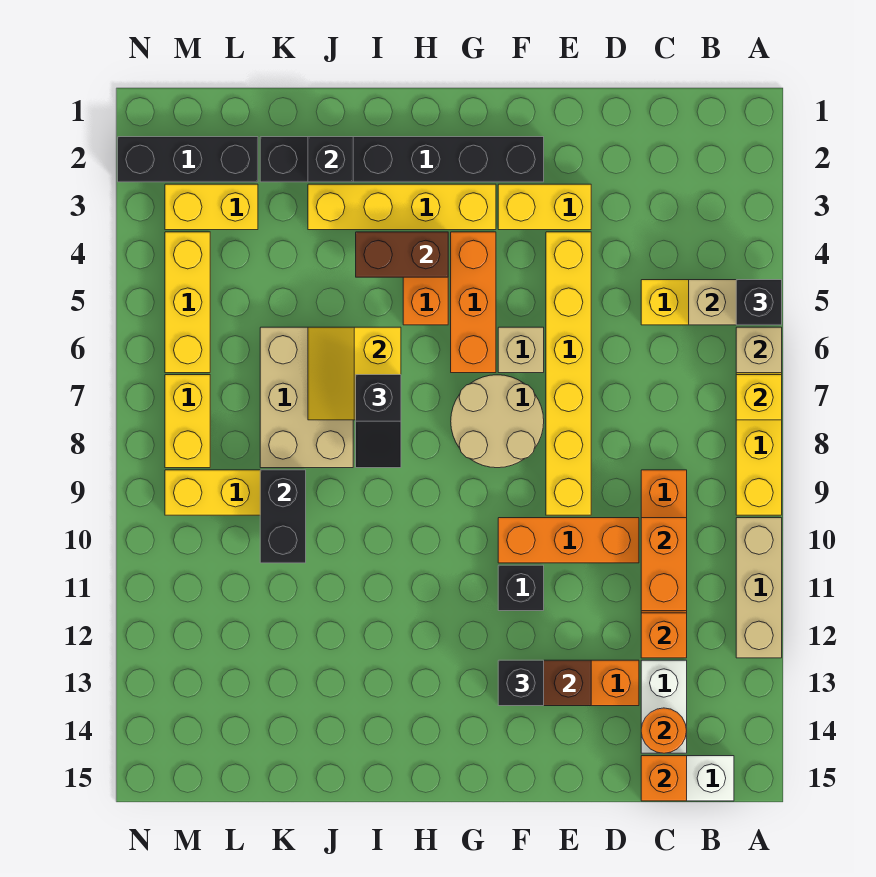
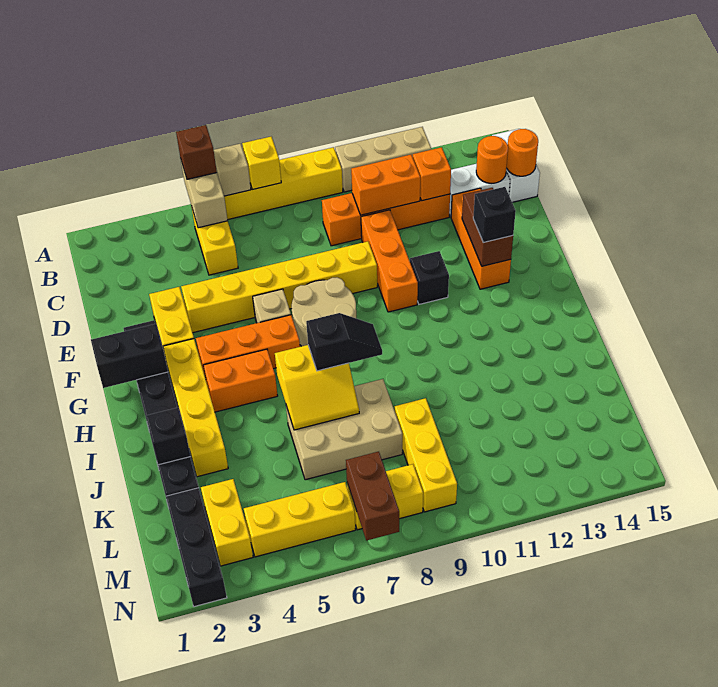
black brick A5 level 3 -> brown brick A5 level 3
orange brick C15 level 2 -> orange round brick C15 level 2
brown brick H4:I4 level 2 -> brown brick M7:N7 level 2
black brick K9:K10 level 2 -> black brick G1:G2 level 2

